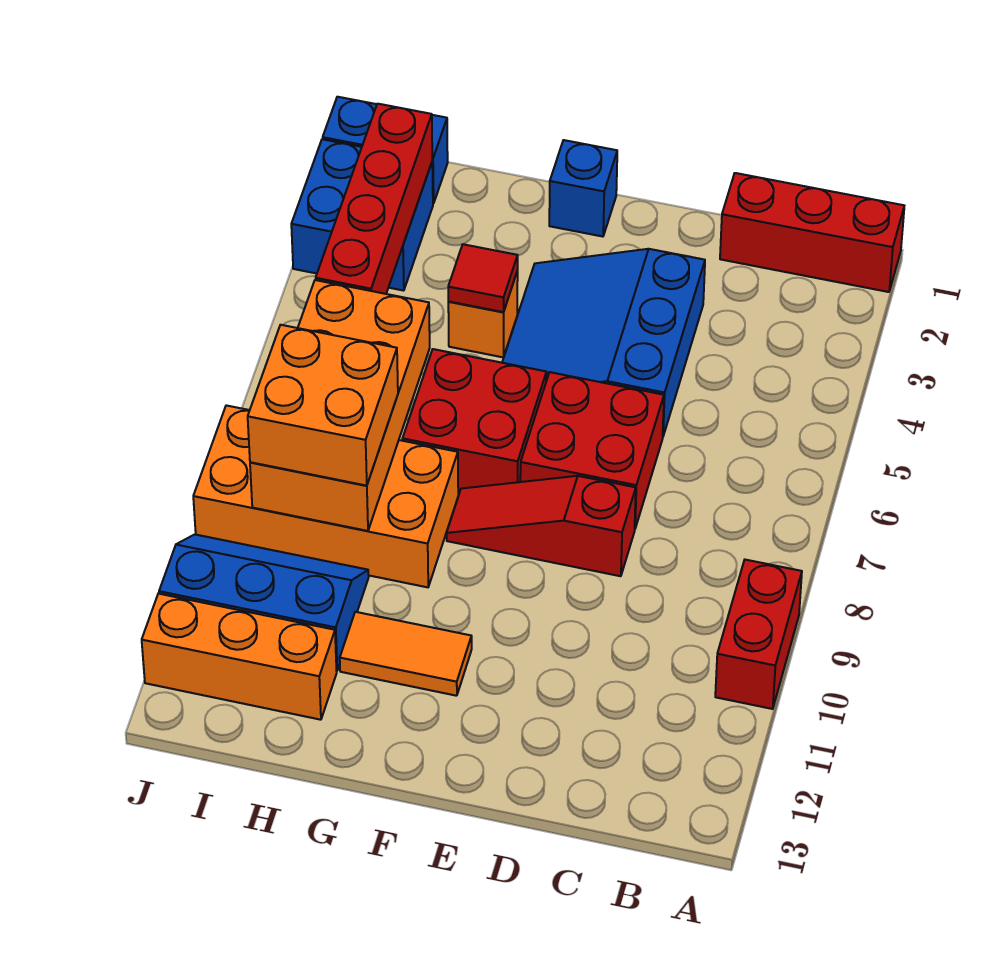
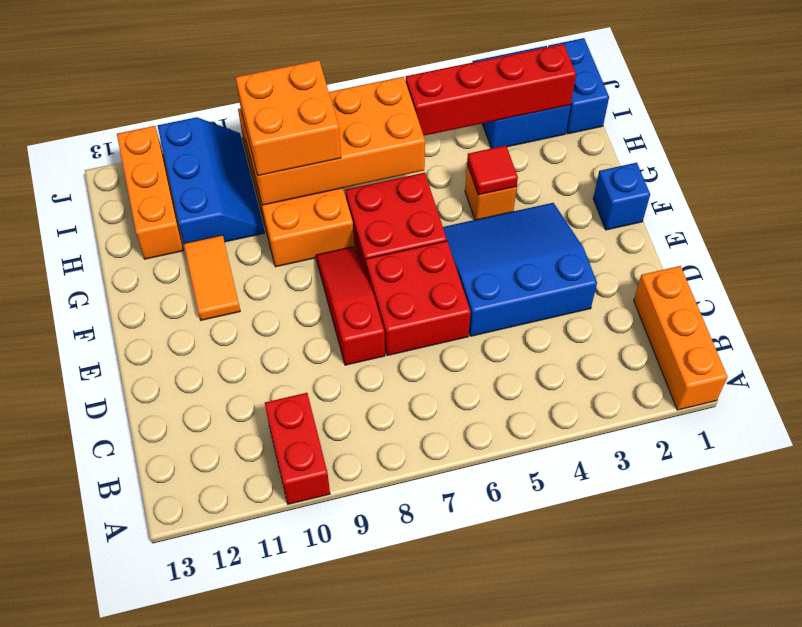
red brick A1:C1 level 1 -> orange brick A1:C1 level 1
red brick A9:A10 level 1 -> red brick A10:B10 level 1

